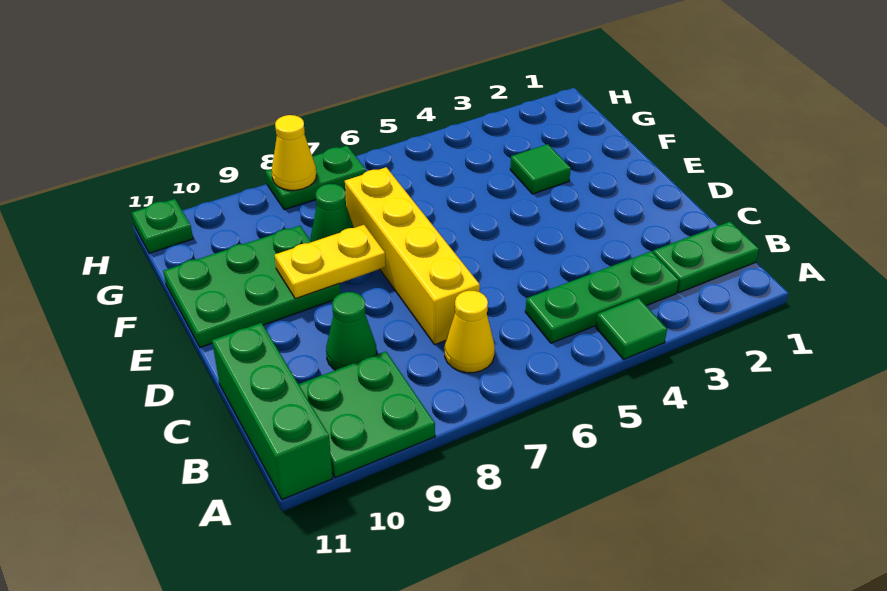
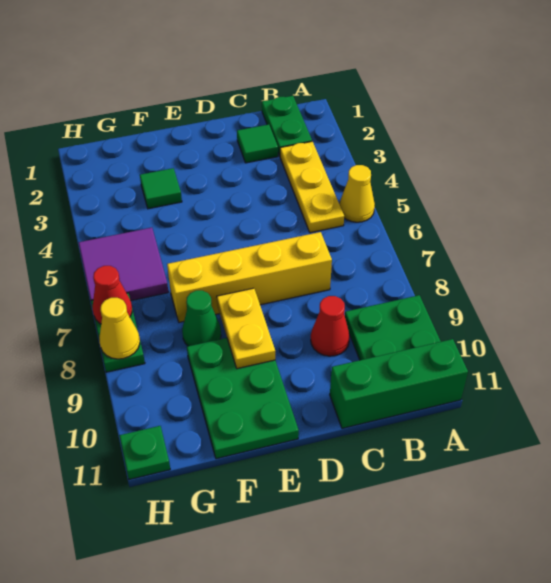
green tile A4 level 1 -> green tile C2 level 1
green plate B3:B5 level 1 -> yellow plate B3:B5 level 1
yellow cone B7 level 1 -> yellow cone A5 level 1
green cone C9 level 1 -> red cone C9 level 1
none -> purple tile G5:H6 level 1
none -> red cone H7 level 2

